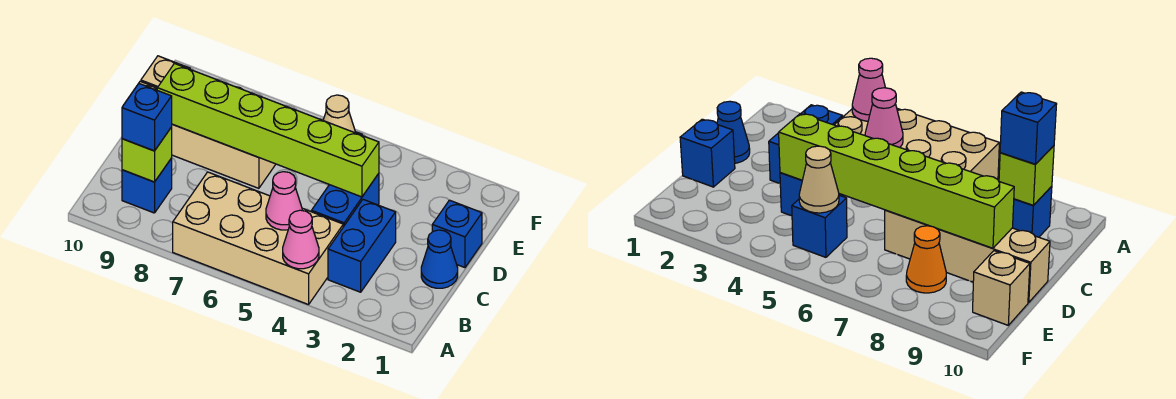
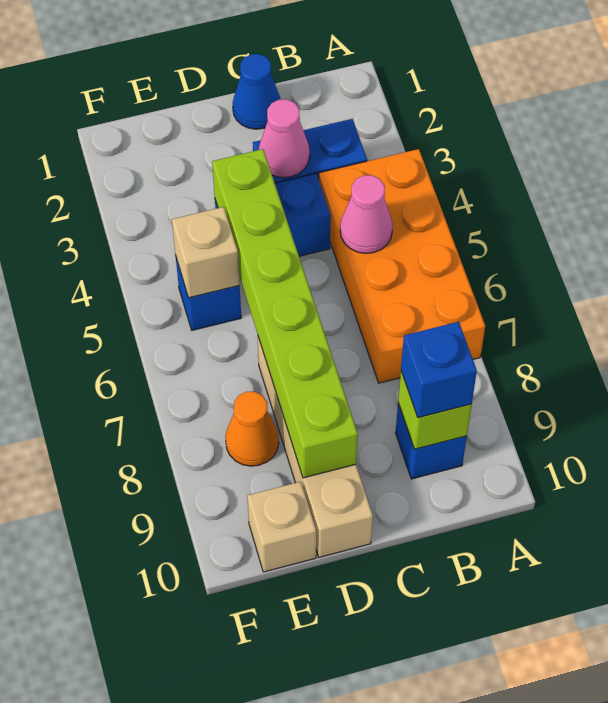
tan brick A4:B7 level 1 -> orange brick A4:B7 level 1
pink cone A4 level 2 -> pink cone C3 level 2
blue brick D1 level 1 -> none
tan cone E5 level 2 -> tan brick E5 level 2

